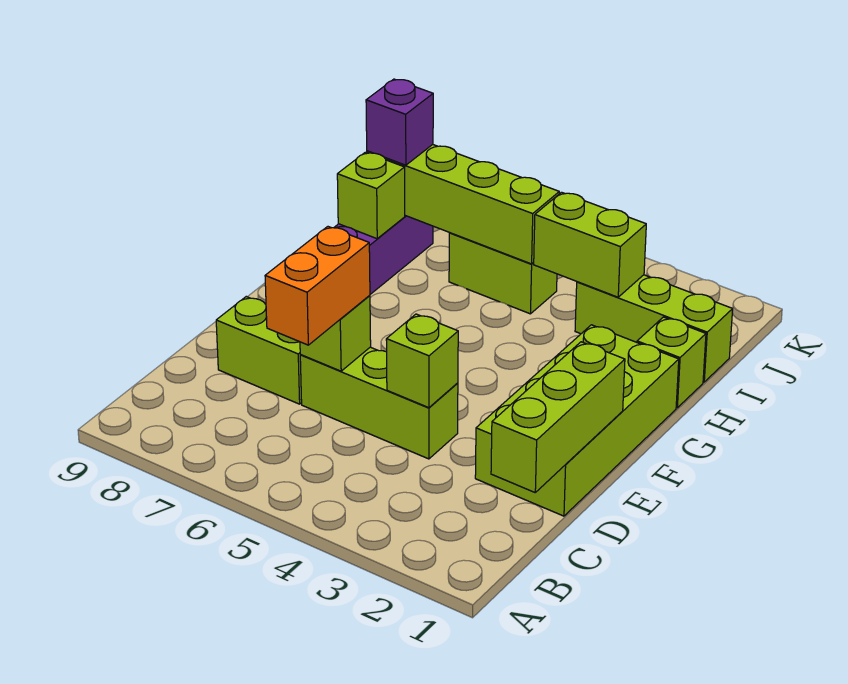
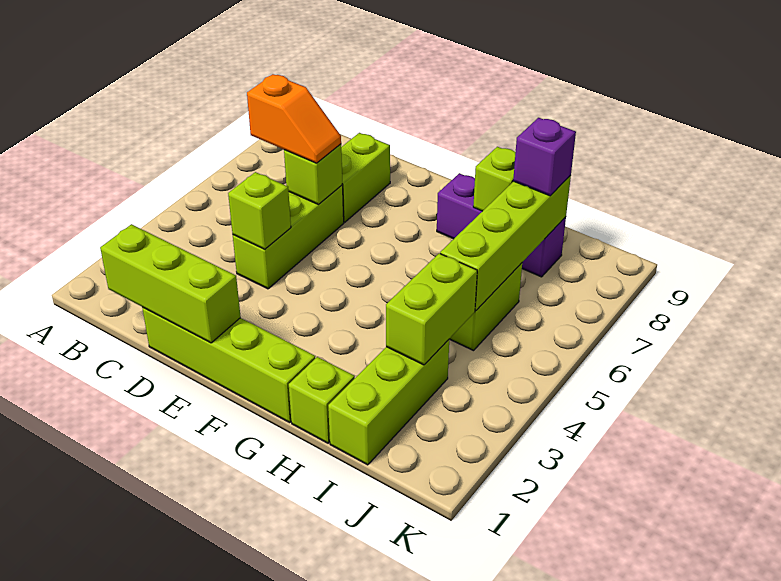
orange brick C6:D6 level 3 -> orange slope C6:D6 level 3 top C
lime brick D1:G2 level 1 -> lime brick D1:G1 level 1

